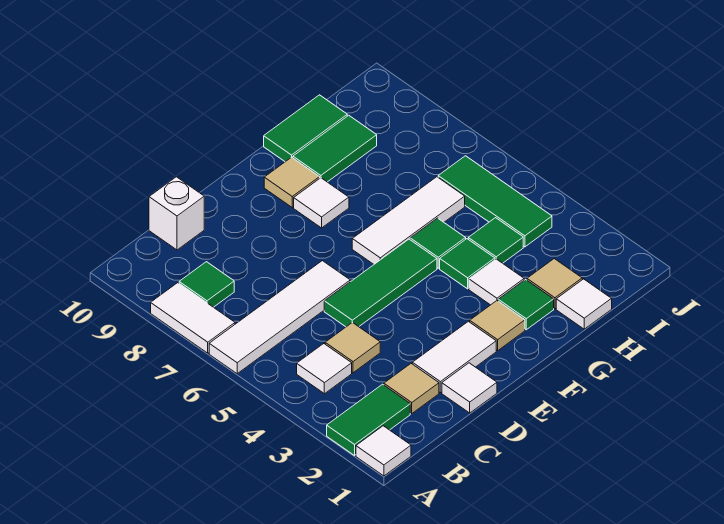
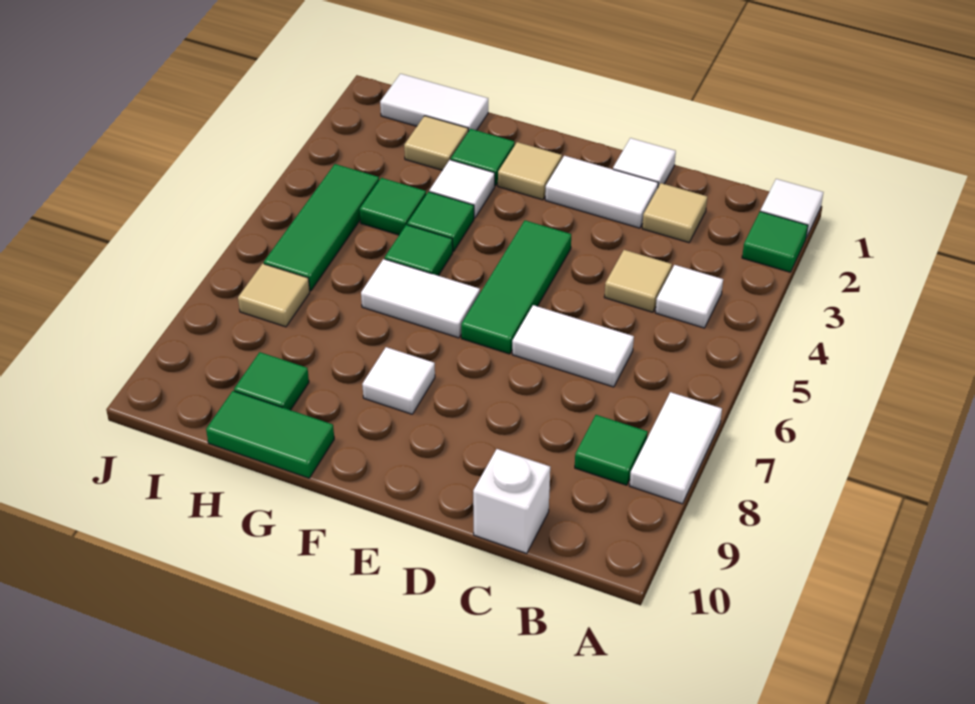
green tile A2:B2 level 1 -> green tile A2 level 1
white tile A6:D6 level 1 -> white tile C6:D6 level 1
green tile D5:F5 level 1 -> green tile E4:E6 level 1
white tile F6:H6 level 1 -> white tile F6:G6 level 1
tan tile F9 level 1 -> tan tile I7 level 1
green tile G9:H9 level 1 -> green tile H9 level 1
white tile H1 level 1 -> white tile H1:I1 level 1

